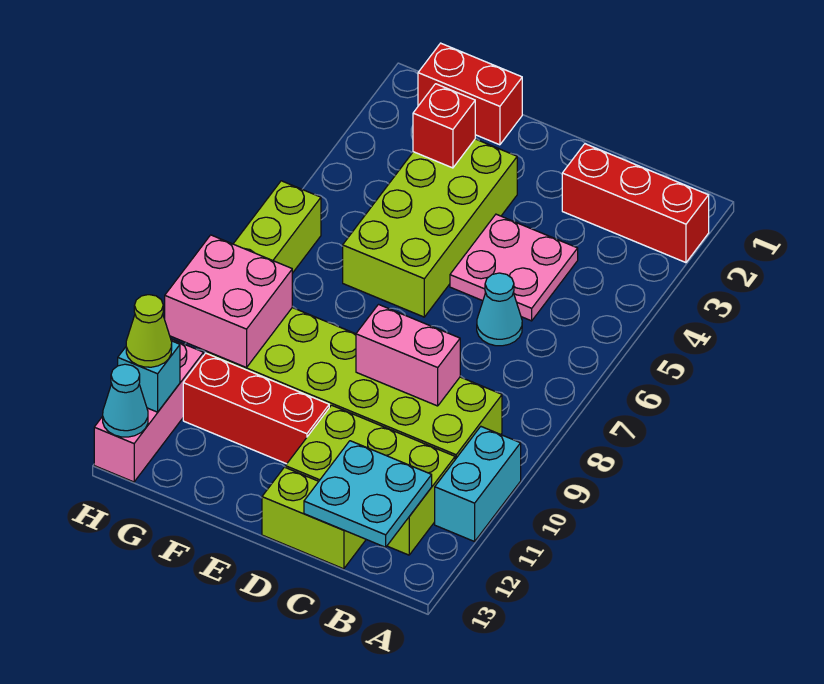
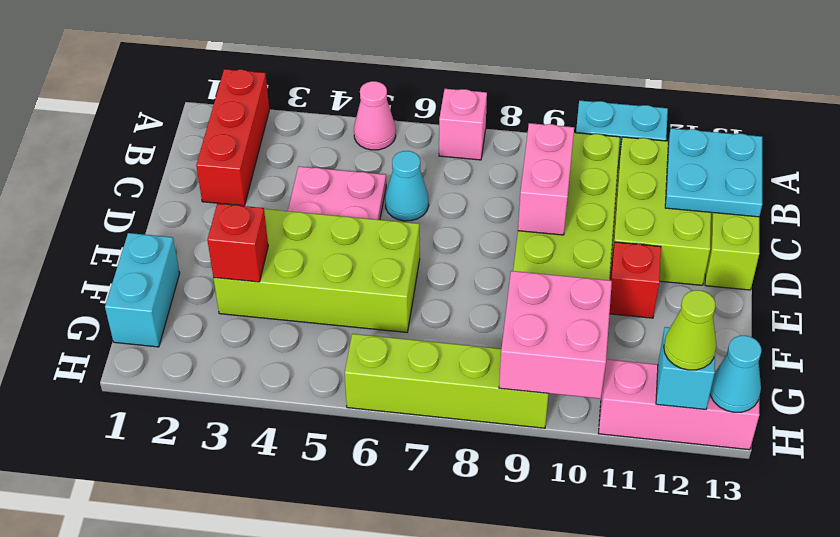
none -> pink cone A5 level 1
none -> pink brick A7 level 1
red brick E11:G11 level 1 -> red brick E11 level 1
red brick F1:G1 level 1 -> cyan brick F1:G1 level 1

